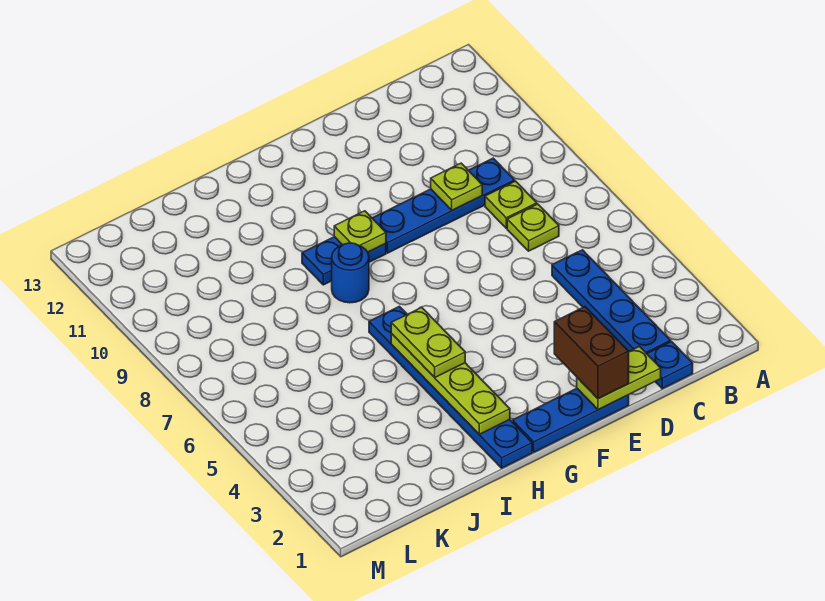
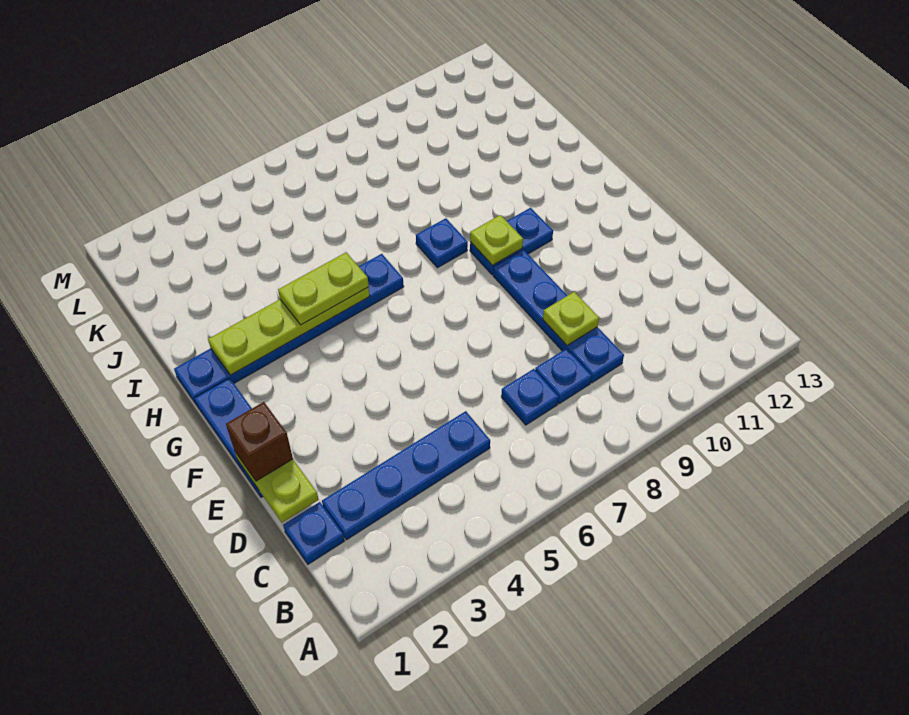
lime plate C7 level 1 -> blue plate C7 level 1
lime plate C8 level 1 -> blue plate C8 level 1
brown brick E1:E2 level 3 -> brown brick E1 level 3
blue plate G9:H9 level 1 -> blue plate G9:G10 level 1
blue round brick H8 level 1 -> blue plate H8 level 1

